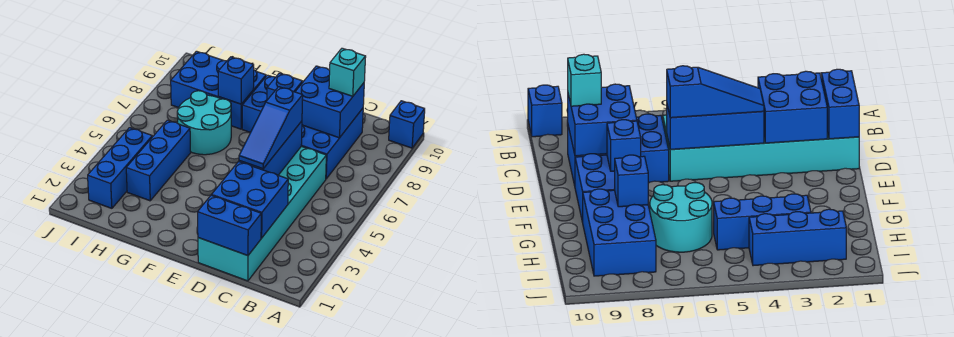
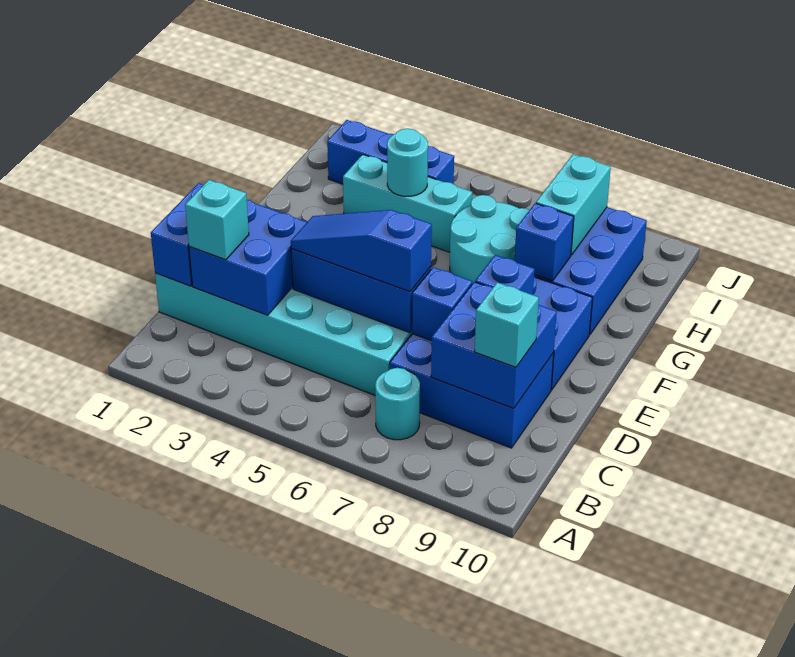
blue brick A10 level 1 -> blue brick D7 level 2
none -> cyan round brick B7 level 1
none -> cyan brick C2 level 3
blue brick H3:H5 level 1 -> cyan brick H3:H5 level 1
none -> cyan round brick H4 level 2
none -> cyan brick H8:I8 level 2

